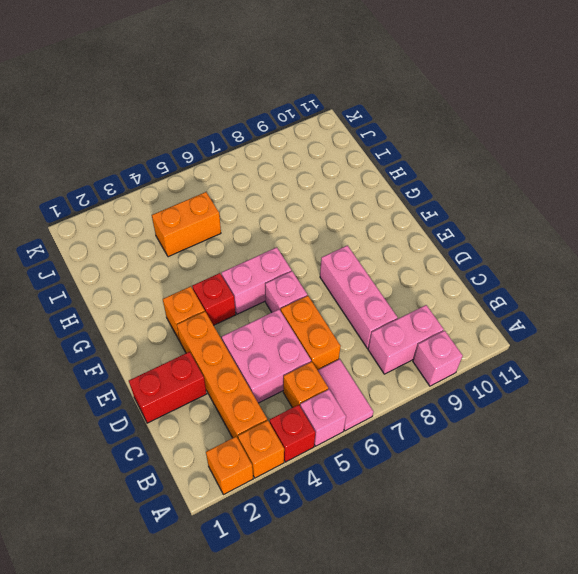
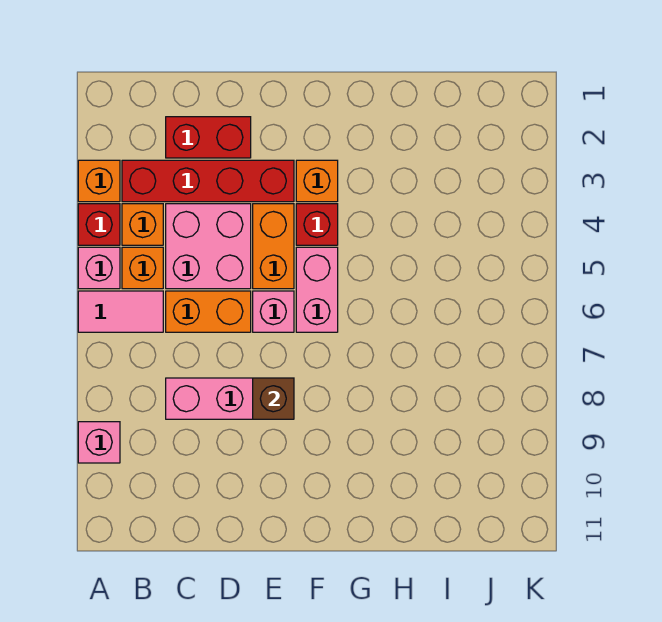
orange brick A2 level 1 -> orange brick B4 level 1
orange brick B3:E3 level 1 -> red brick B3:E3 level 1
pink brick B8:B9 level 1 -> none
red brick D1:D2 level 1 -> red brick C2:D2 level 1
none -> brown brick E8 level 2
orange brick I4:I5 level 1 -> orange brick E4:E5 level 1

